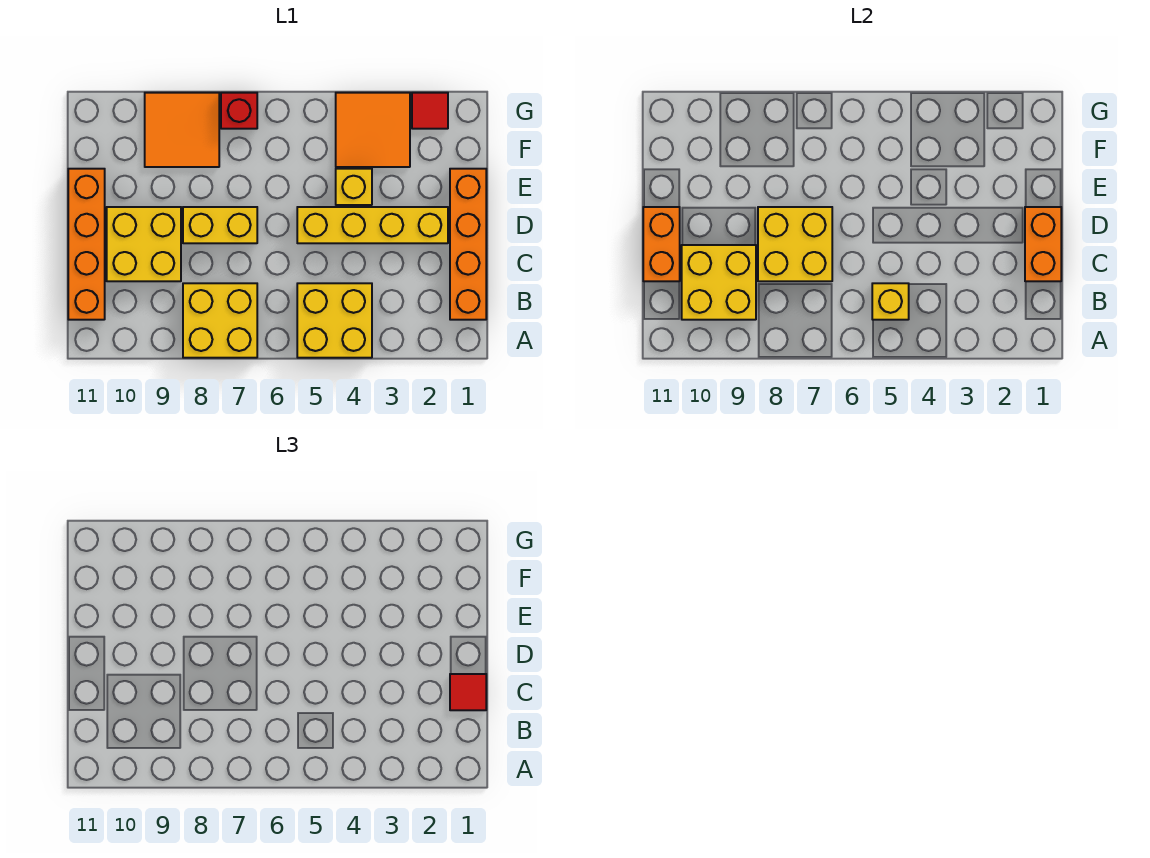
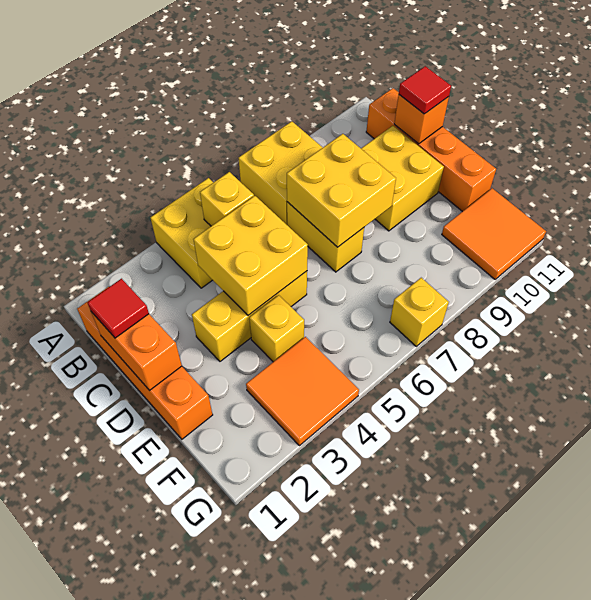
yellow brick B9:C10 level 2 -> yellow brick C4:D5 level 2
orange brick C11:D11 level 2 -> orange brick C11 level 2
yellow brick D2:D5 level 1 -> yellow brick D3:D5 level 1
yellow brick D7:D8 level 1 -> yellow brick C7:D7 level 1
orange tile F8:G9 level 1 -> orange tile F10:G11 level 1
red tile G2 level 1 -> red tile C11 level 3
red brick G7 level 1 -> yellow brick G7 level 1

